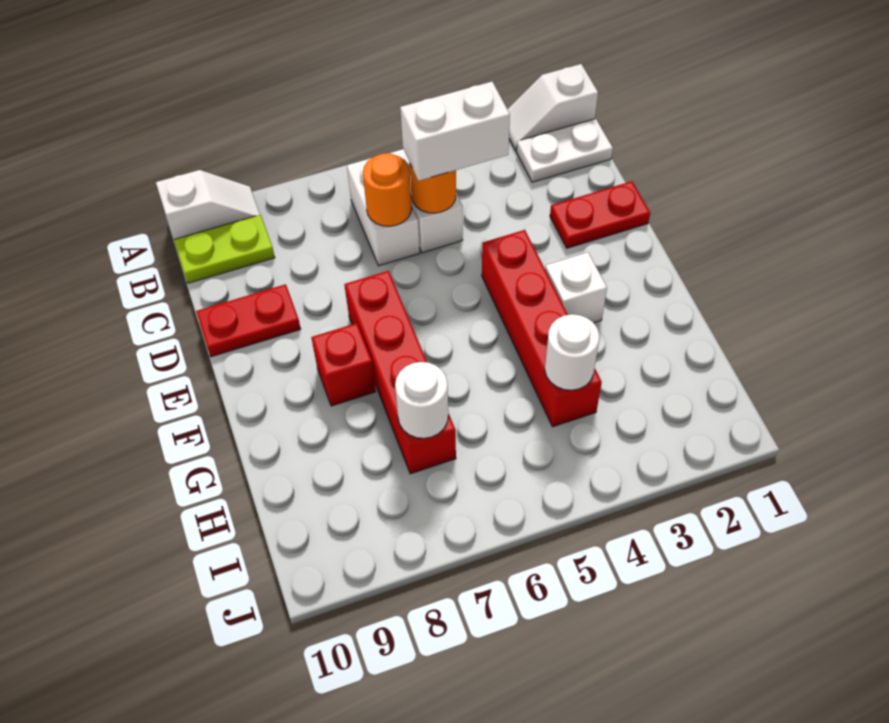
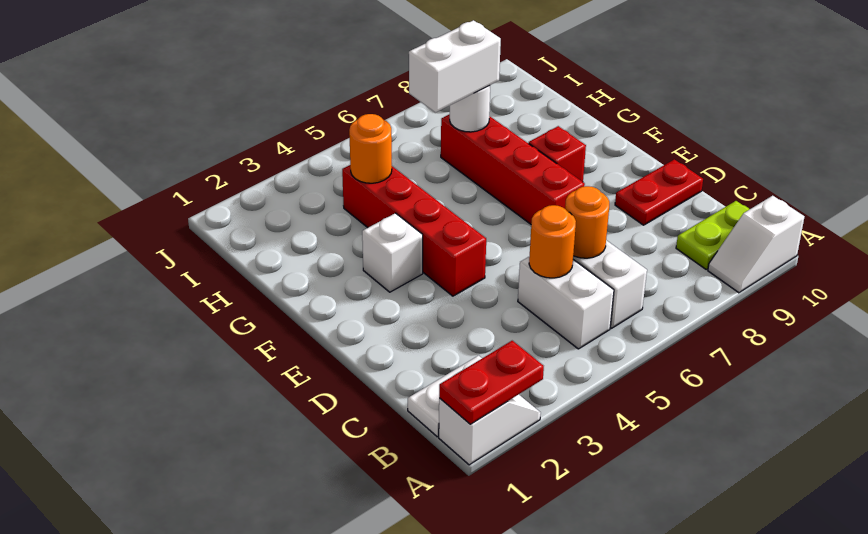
white brick C4:C5 level 3 -> white brick H6:H7 level 3
red plate D1:D2 level 1 -> red plate A1:A2 level 2
white round brick H4 level 2 -> orange round brick H4 level 2

